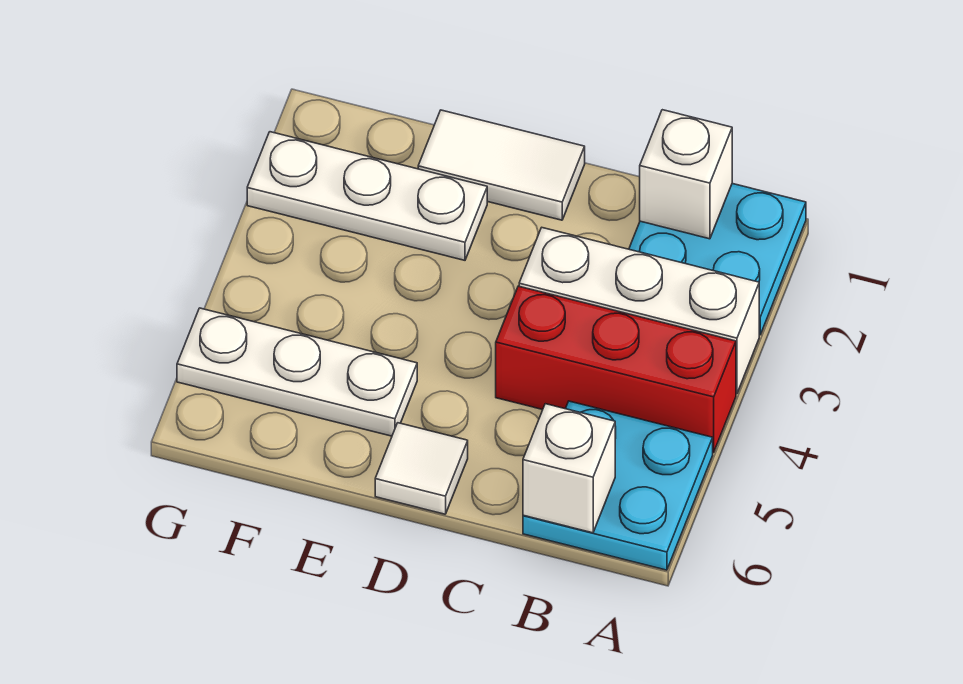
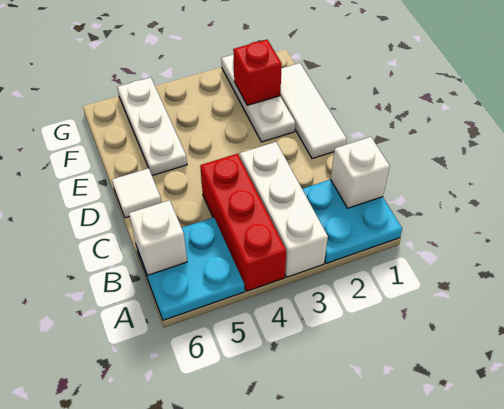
white tile D1:E1 level 1 -> white tile D1:F1 level 1
none -> red brick F2 level 2

